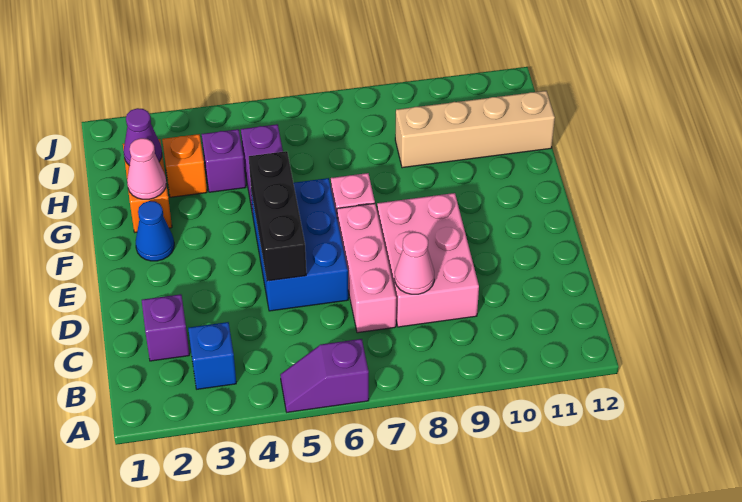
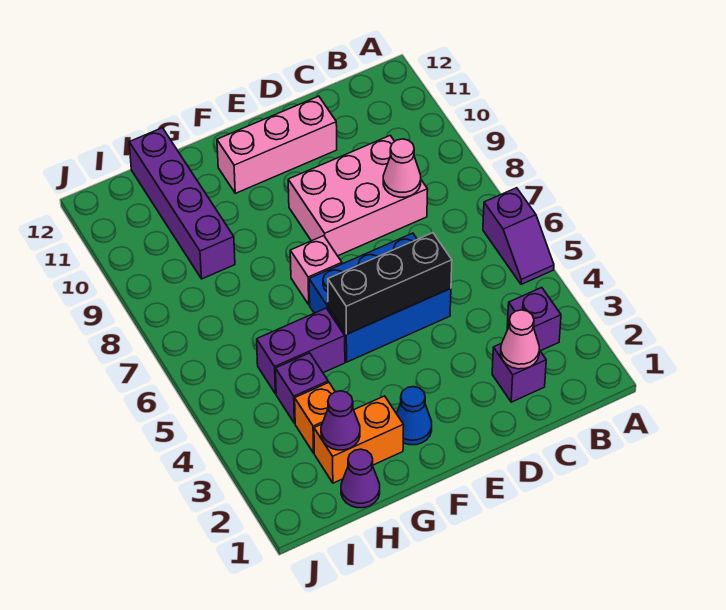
blue brick B3 level 1 -> purple brick B3 level 1
pink brick C7:E7 level 1 -> pink brick D11:F11 level 1
pink cone G2 level 2 -> pink cone C2 level 2
none -> purple cone H1 level 1
tan brick H9:H12 level 1 -> purple brick H9:H12 level 1

